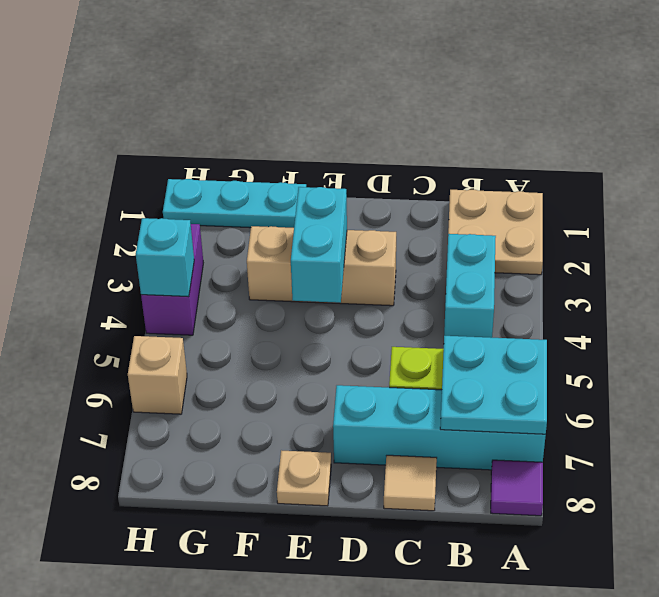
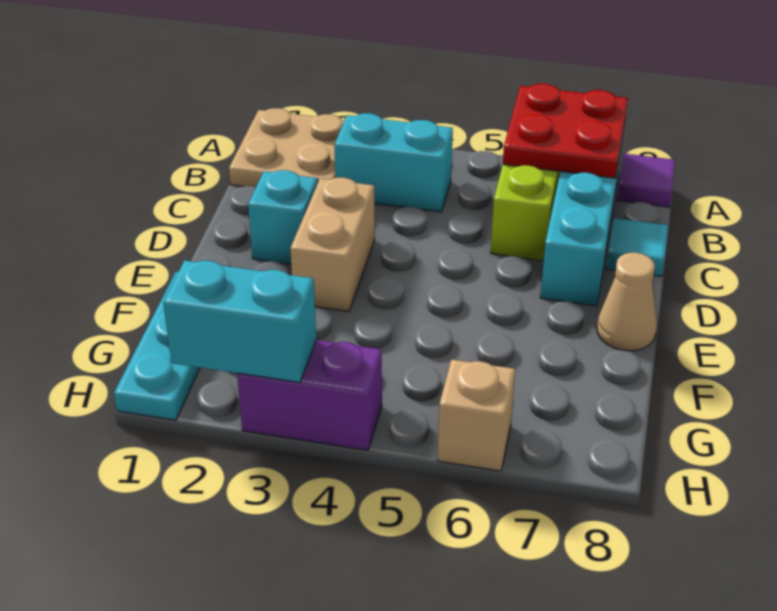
cyan plate A6:B7 level 2 -> red plate A6:B7 level 2
tan tile C8 level 1 -> cyan tile C8 level 1
tan brick D3:F3 level 1 -> tan brick D3:E3 level 1
cyan brick E3:E4 level 2 -> cyan brick H2:H3 level 2
tan plate E8 level 1 -> tan cone E8 level 1
cyan brick H4 level 2 -> cyan brick D2 level 1

